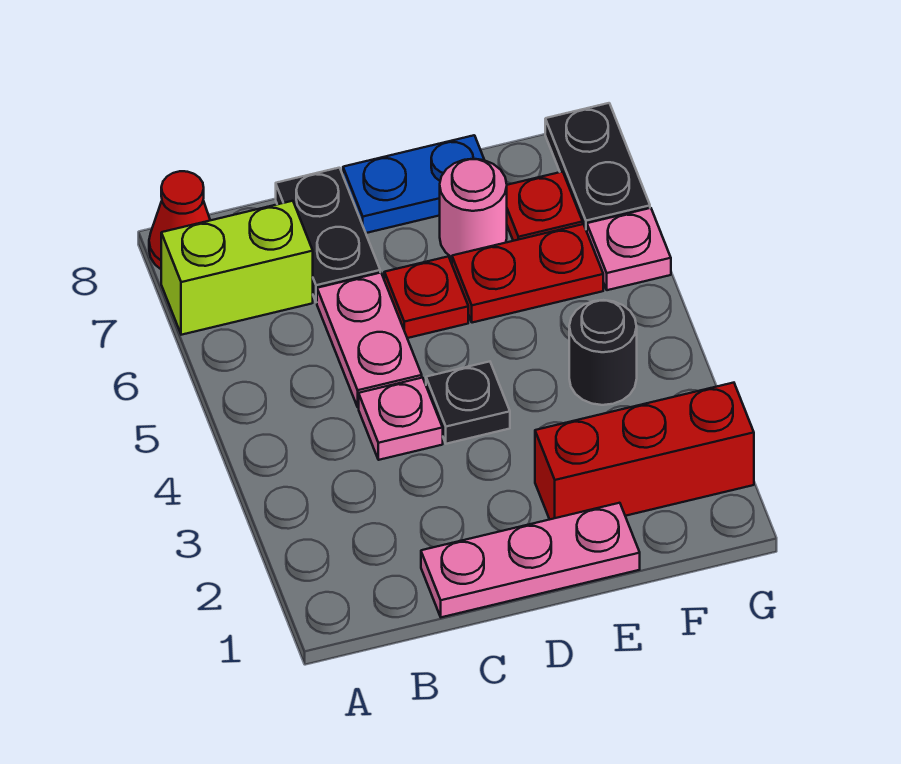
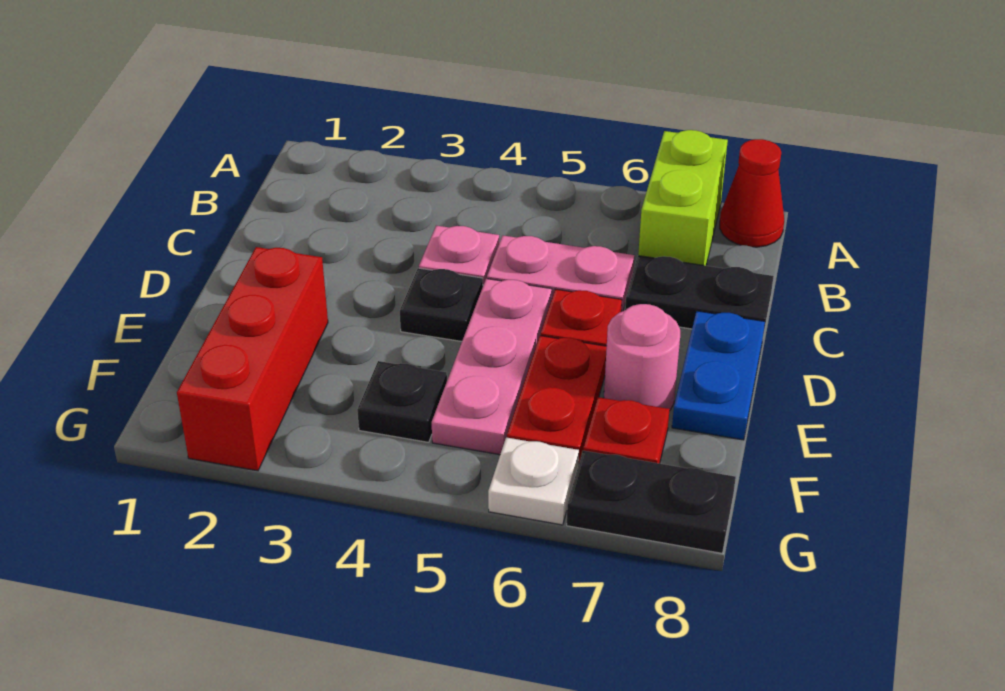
pink plate C1:E1 level 1 -> pink plate D5:F5 level 1
black round brick F4 level 1 -> black plate F4 level 1
pink plate G6 level 1 -> white plate G6 level 1

